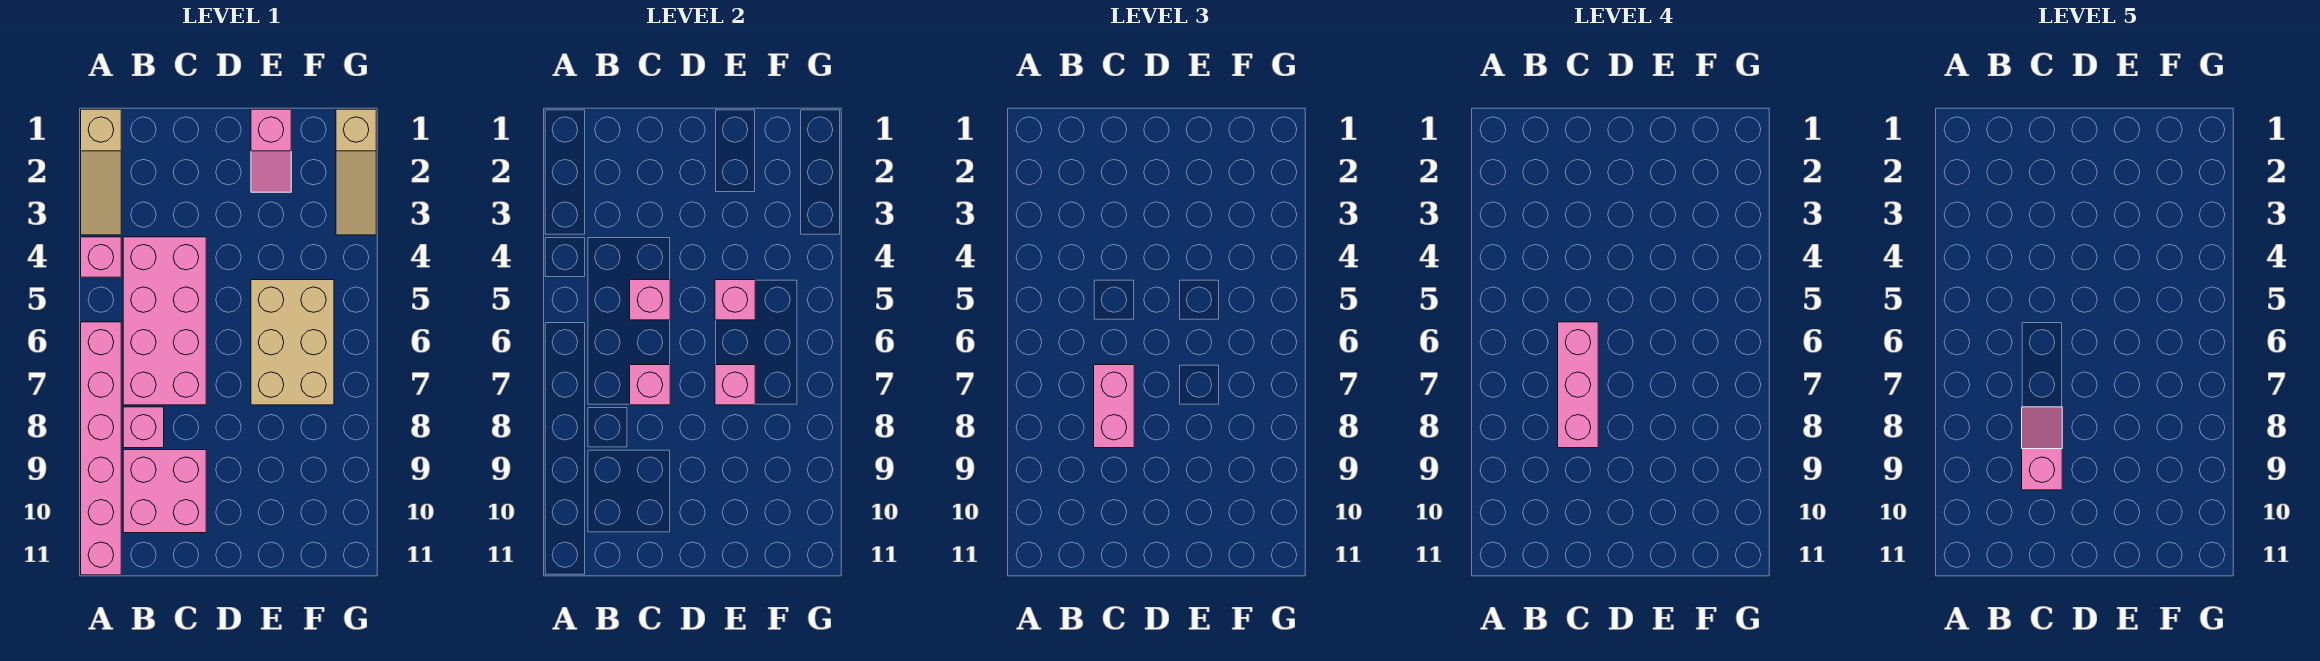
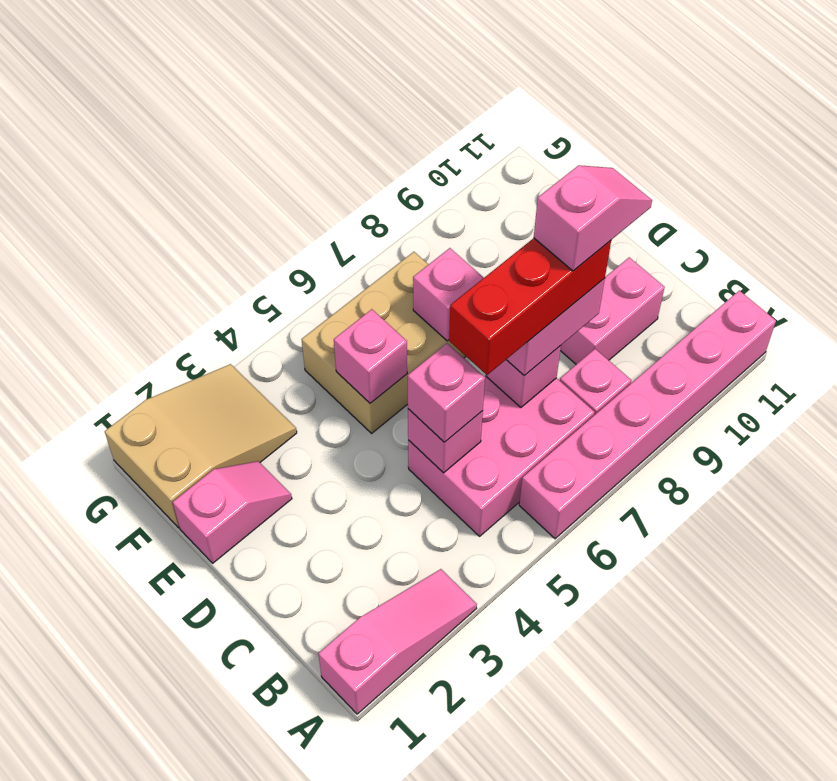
tan slope A1:A3 level 1 top 1 -> pink slope A1:A3 level 1 top 1
pink brick A4 level 1 -> pink brick C5 level 3
pink brick B4:C7 level 1 -> pink brick B5:C7 level 1
pink brick B9:C10 level 1 -> pink brick C9:C10 level 1
pink brick C6:C8 level 4 -> red brick C6:C8 level 4
pink slope C8:C9 level 5 top 9 -> pink slope C8:C9 level 5 top 8
tan slope G1:G3 level 1 top 1 -> tan slope F1:G3 level 1 top 1

